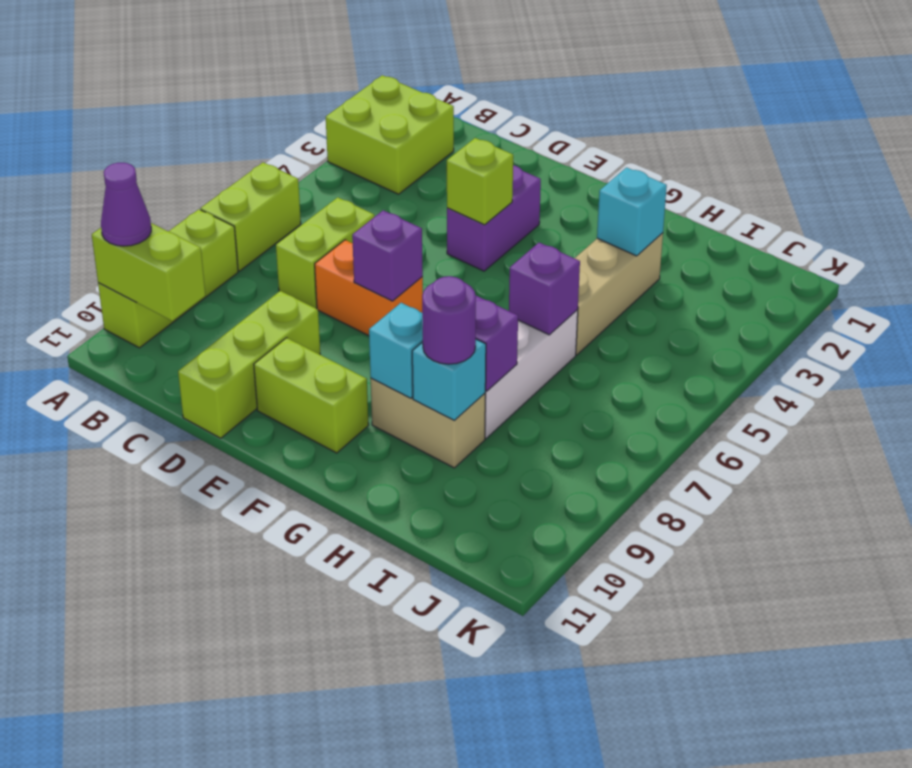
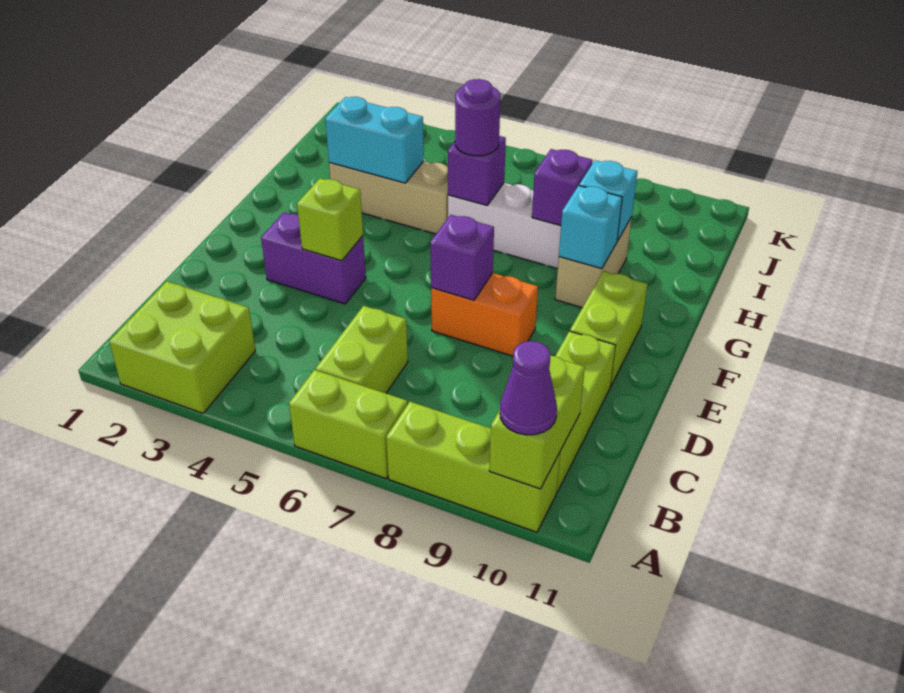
lime brick C6:C7 level 1 -> lime brick B6:C6 level 1
orange brick D7:E7 level 1 -> orange brick E7:E8 level 1
lime brick D9:D11 level 1 -> lime brick B10:D10 level 1
cyan brick H3 level 2 -> cyan brick H3:H4 level 2
purple round brick H9 level 3 -> purple round brick H6 level 3

